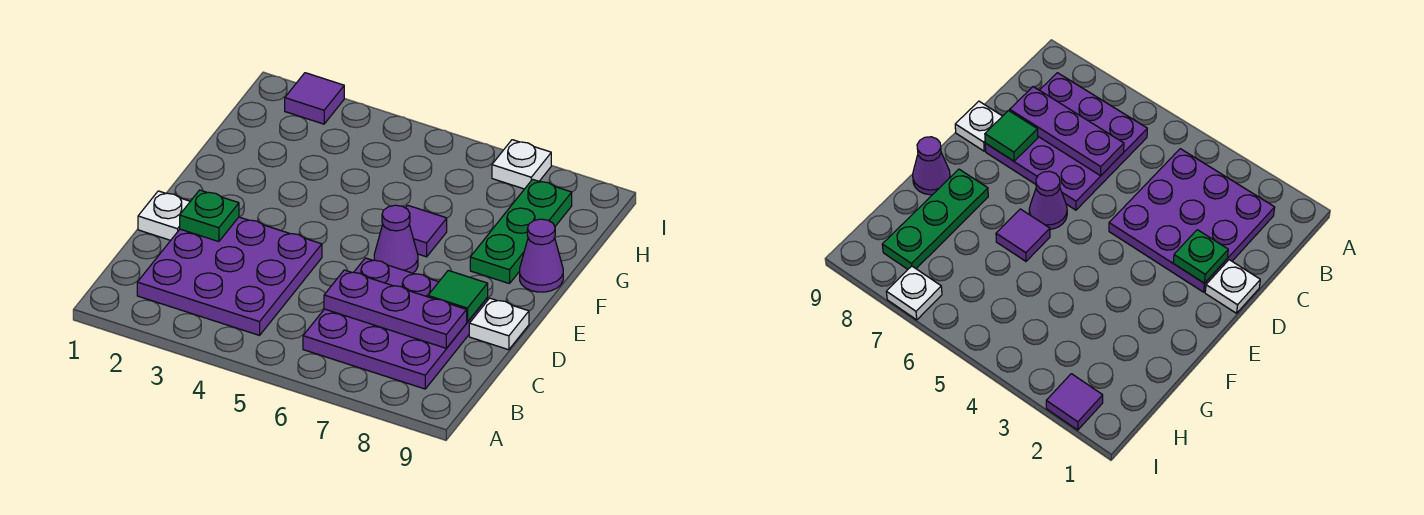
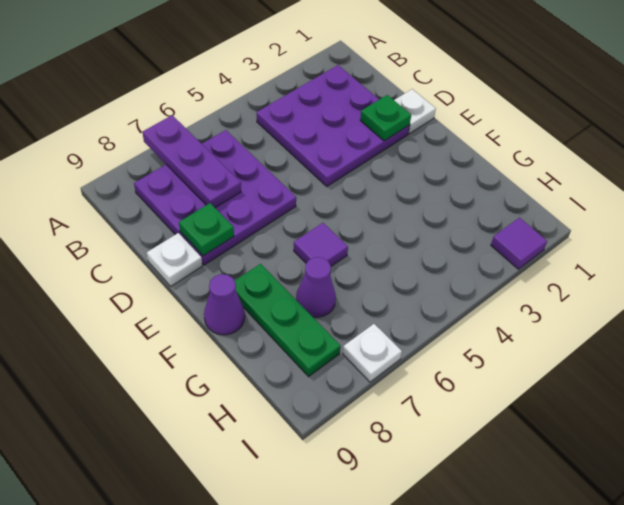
purple plate C6:C8 level 2 -> purple plate A7:C7 level 2
green tile D8 level 2 -> green plate D8 level 2
purple cone E6 level 1 -> purple cone G7 level 1

